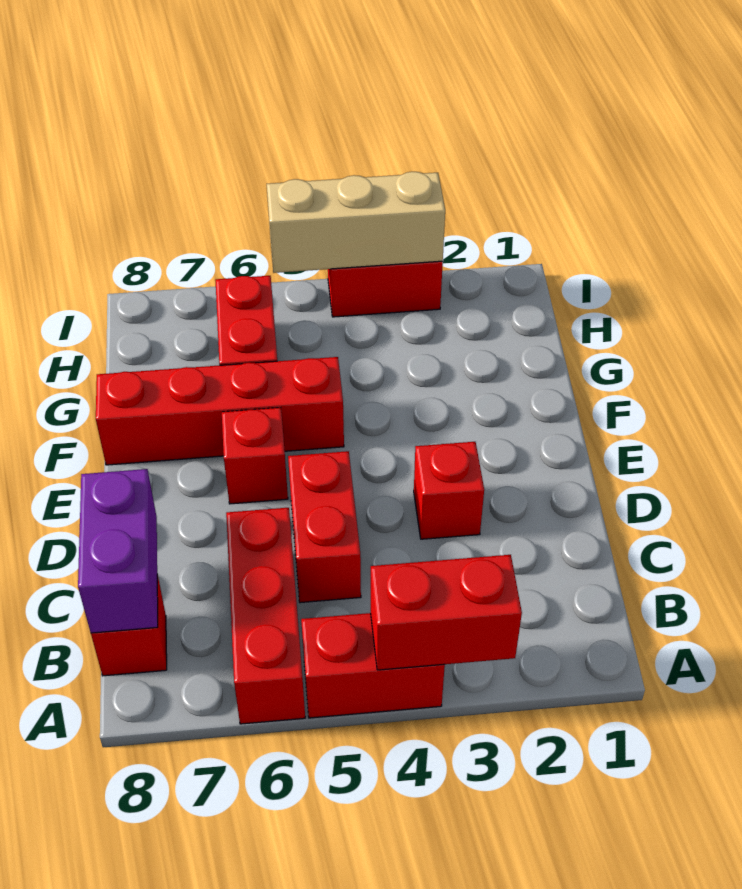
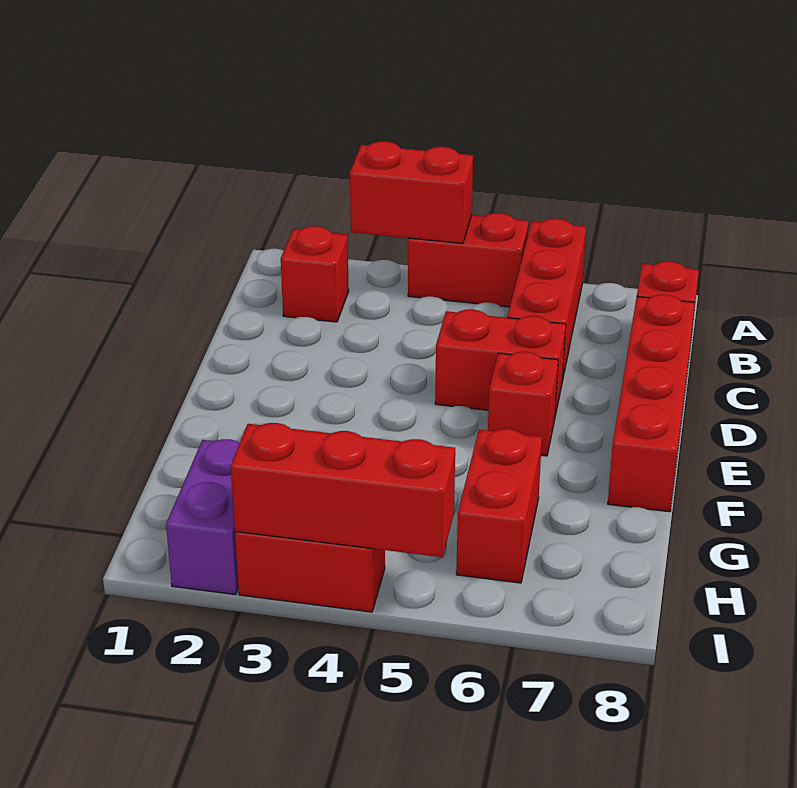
purple brick B8:C8 level 2 -> purple brick H2:I2 level 1
red brick C5:D5 level 1 -> red brick D5:D6 level 1
red brick D3 level 1 -> red brick B2 level 1
red brick F5:F8 level 1 -> red brick C8:F8 level 1
tan brick I3:I5 level 2 -> red brick I3:I5 level 2

